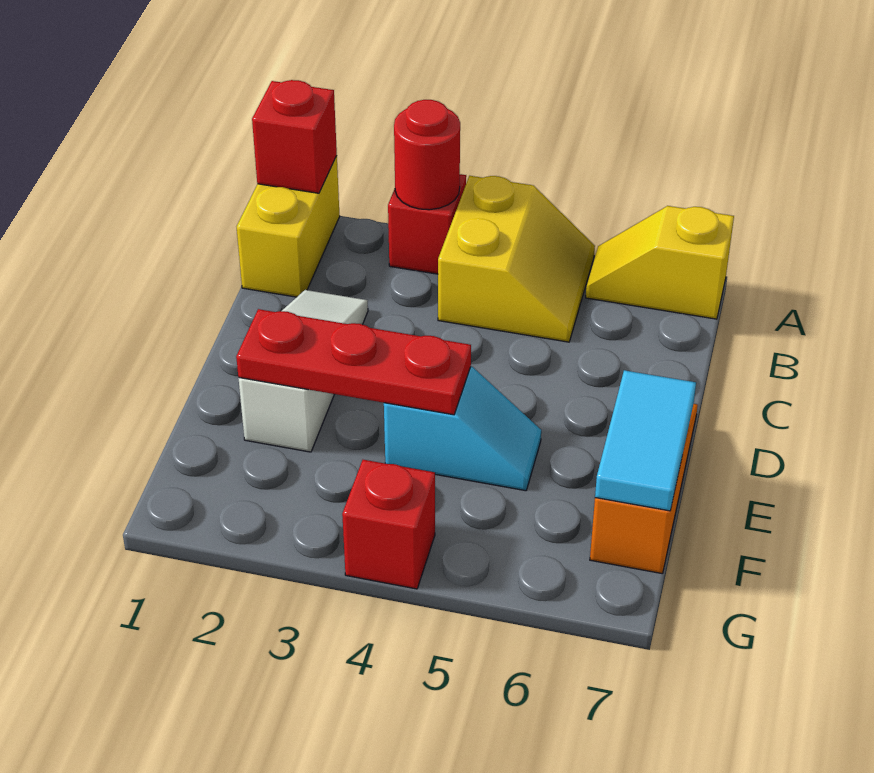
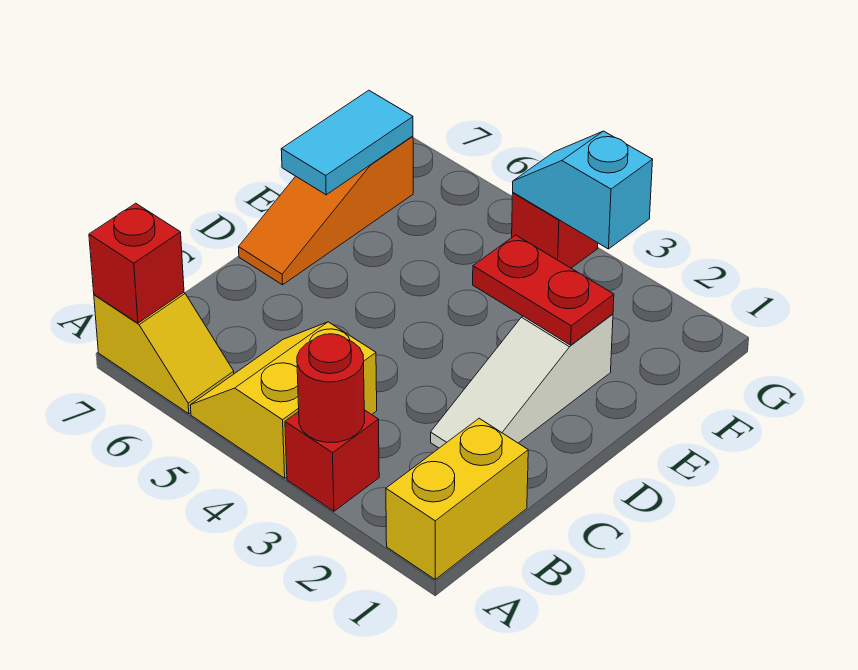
red brick A1 level 2 -> red brick A7 level 2
red plate E2:E4 level 2 -> red plate E2:E3 level 2
cyan slope E4:E5 level 1 top 4 -> cyan slope G3:G4 level 2 top 3

